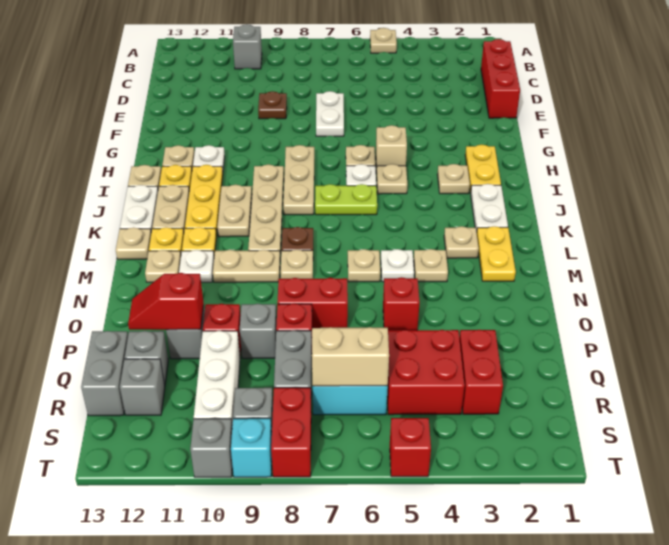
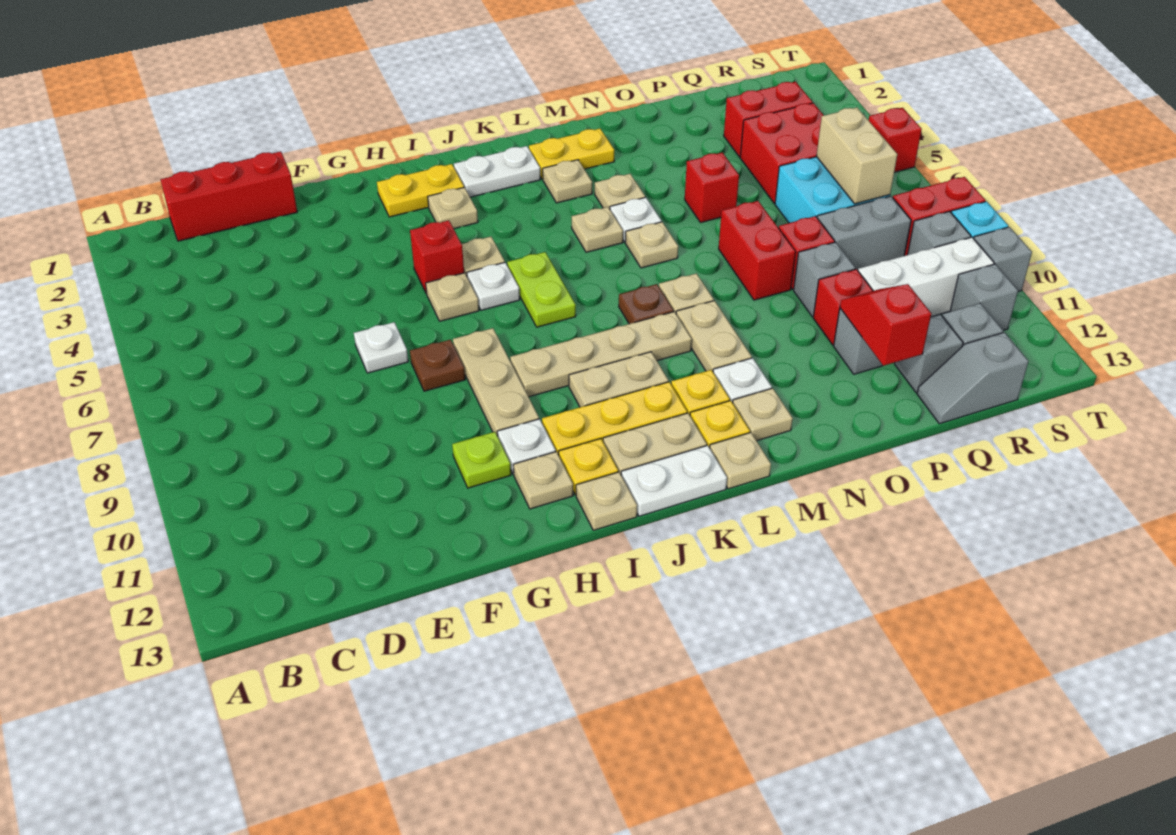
tan plate A5 level 1 -> tan plate L5 level 1
grey brick B10 level 1 -> grey brick S11 level 1
white plate E7:F7 level 1 -> white plate F7 level 1
brown plate E9 level 1 -> brown plate G8 level 1
none -> lime plate G11 level 1
tan brick H5 level 1 -> red brick H5 level 1
tan plate H8:J8 level 1 -> tan plate H8:H10 level 1
red slope P11:P12 level 2 top 11 -> red slope P11:P12 level 2 top 12
grey brick Q13:R13 level 1 -> grey slope Q13:R13 level 1 top R

